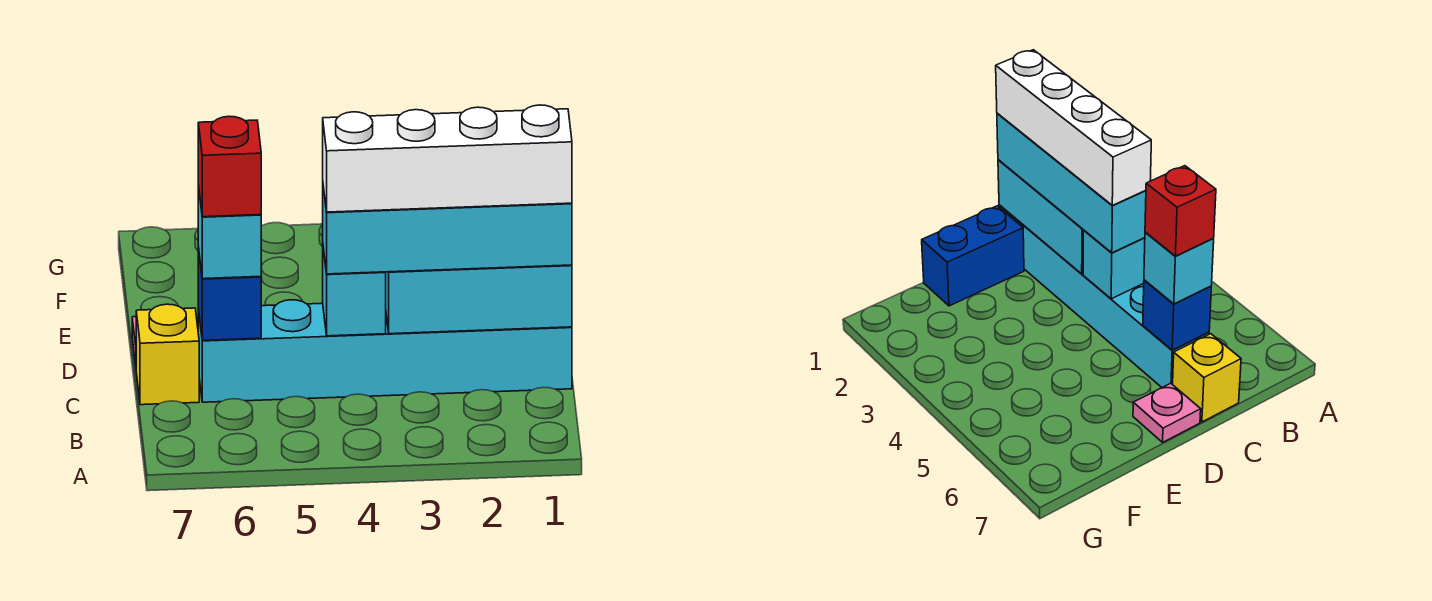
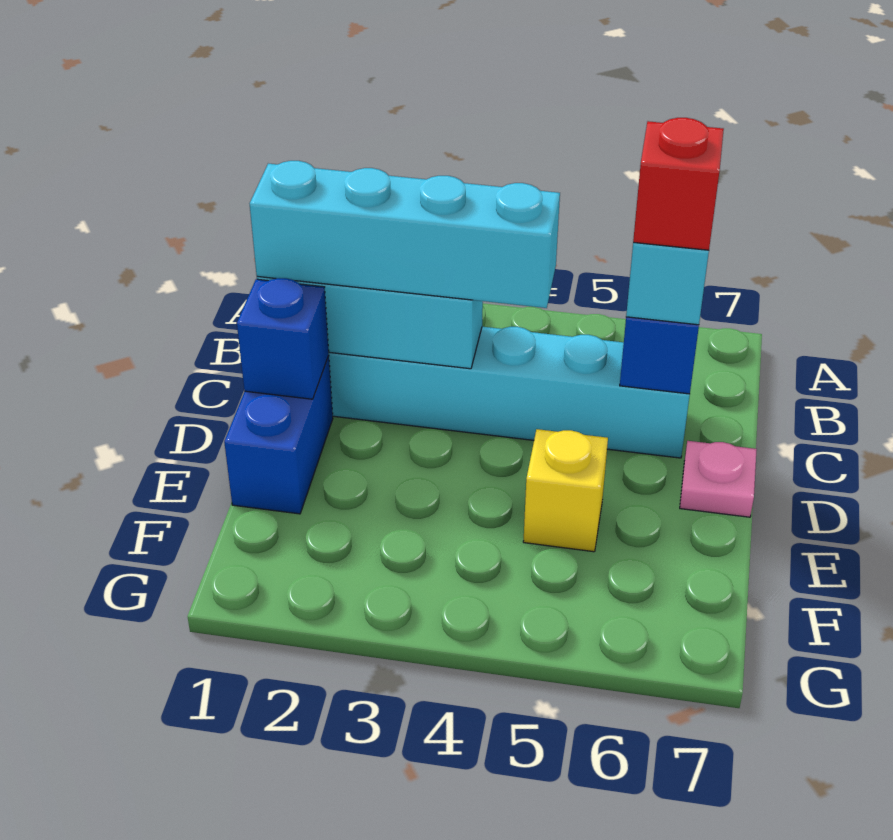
white brick C1:C4 level 4 -> none
cyan brick C4 level 2 -> none
yellow brick C7 level 1 -> yellow brick E5 level 1
none -> blue brick D1 level 2

